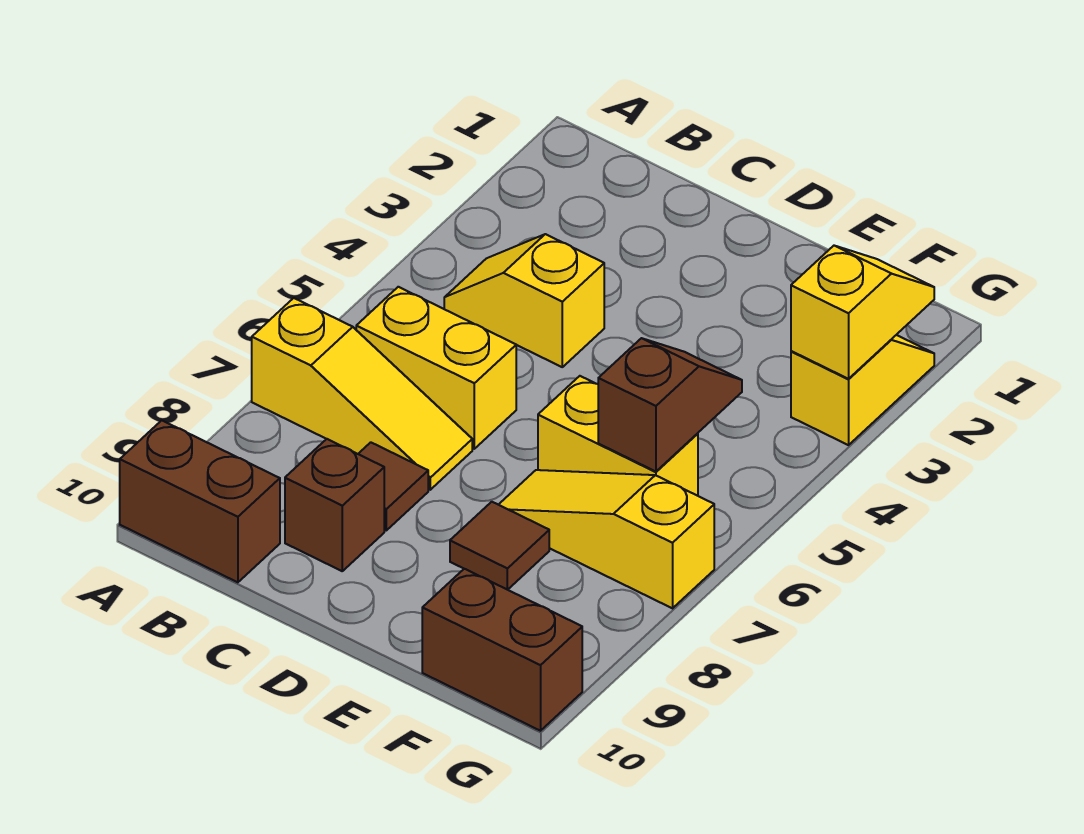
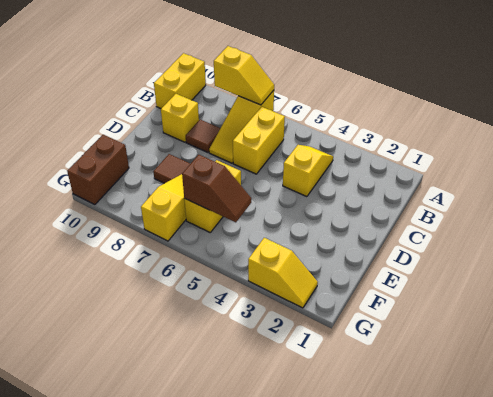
brown brick A10:B10 level 1 -> yellow brick A10:B10 level 1
brown brick C9 level 1 -> yellow brick C9 level 1
yellow slope G2:G3 level 2 top 3 -> yellow slope A7:A8 level 2 top 8

